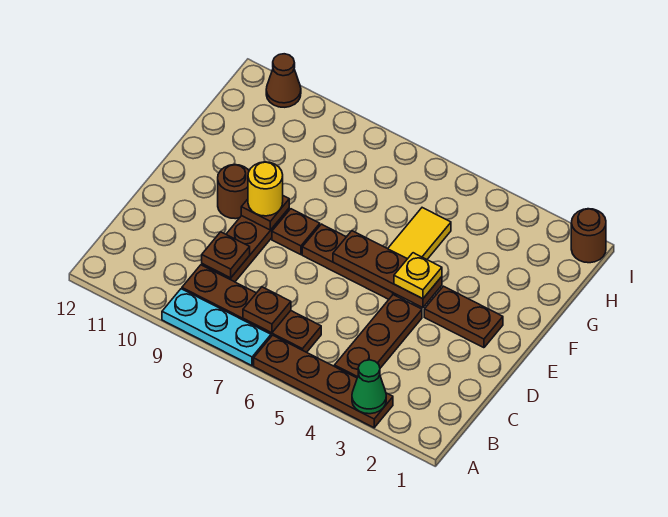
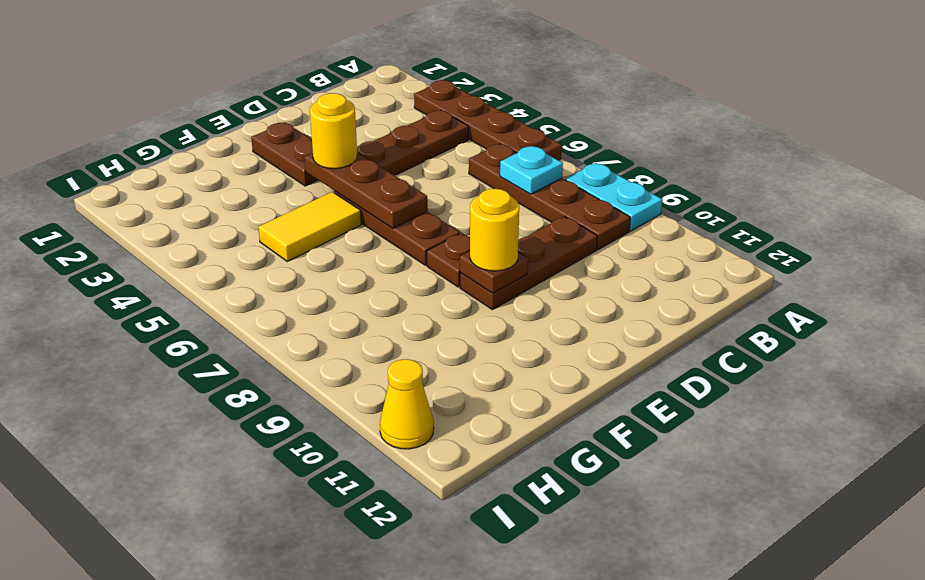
green cone A3 level 2 -> none
cyan plate A7:A9 level 1 -> cyan plate A8:A9 level 1
brown plate B7 level 2 -> cyan plate B7 level 2
brown plate C9 level 2 -> none
yellow plate E4 level 3 -> yellow round brick E4 level 3
brown round brick E10 level 1 -> none
brown round brick I1 level 1 -> none
brown cone I11 level 1 -> yellow cone I11 level 1

